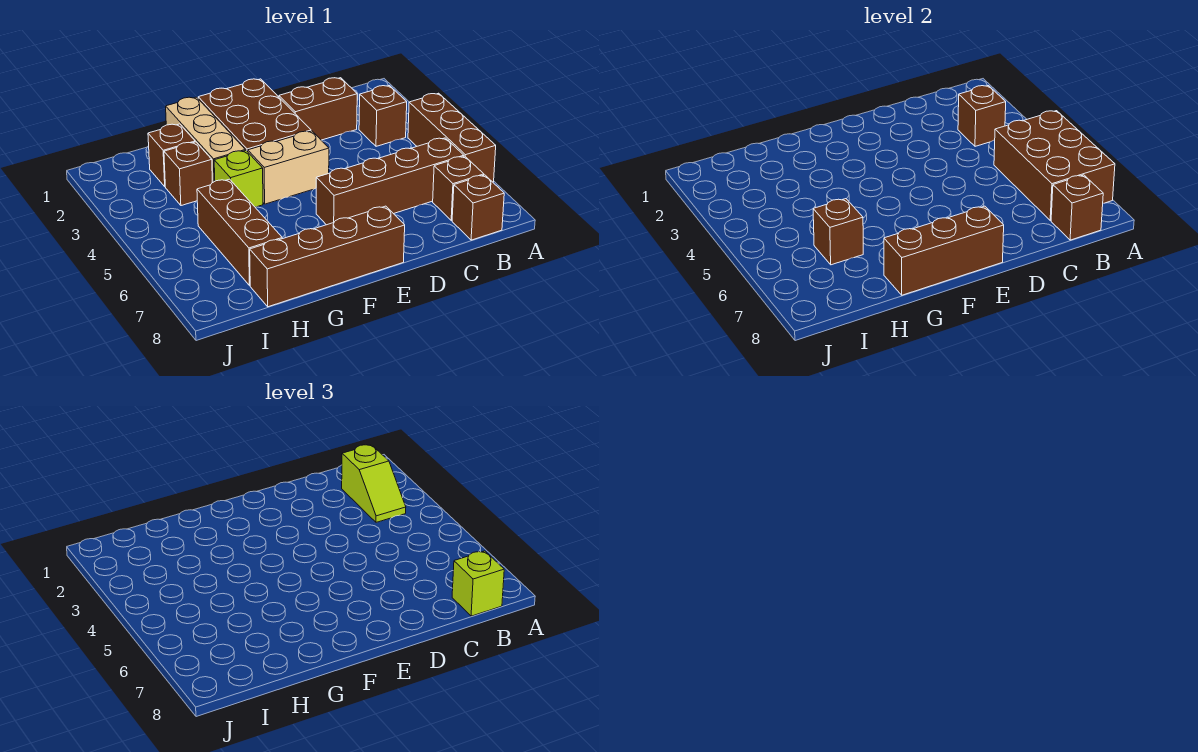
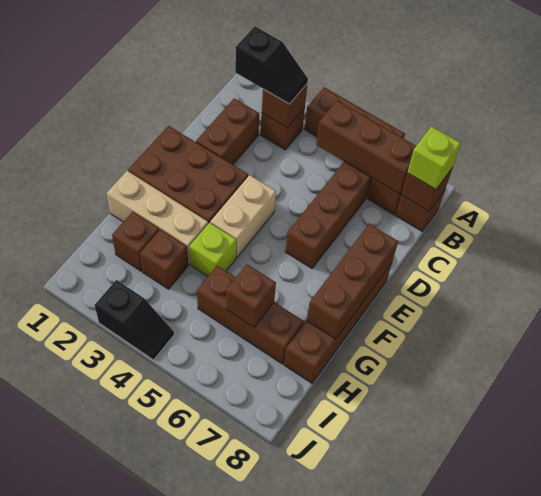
brown brick A5:B7 level 2 -> brown brick B5:B7 level 2
lime slope B2:B3 level 3 top 2 -> black slope B2:B3 level 3 top 2
none -> black slope J3:J4 level 1 top 3

